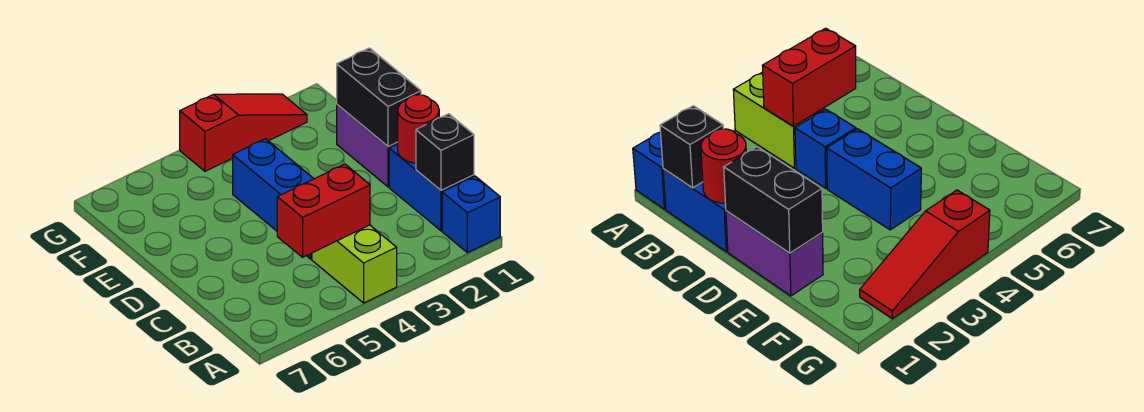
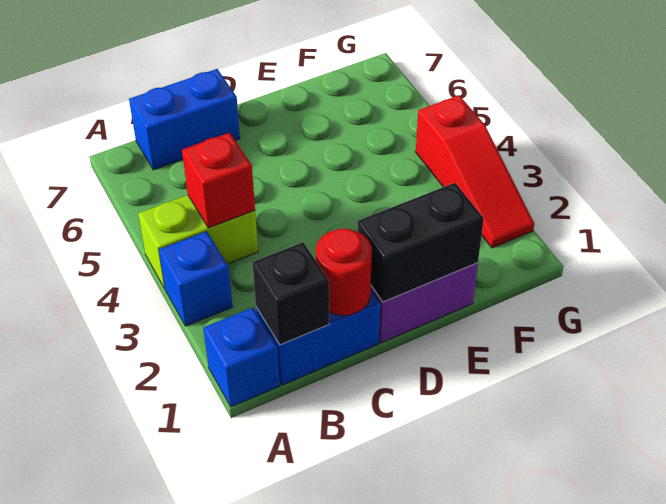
red brick B4:B5 level 2 -> red brick B4 level 2
blue brick C4 level 1 -> blue brick A3 level 1
blue brick D4:E4 level 1 -> blue brick B7:C7 level 1

